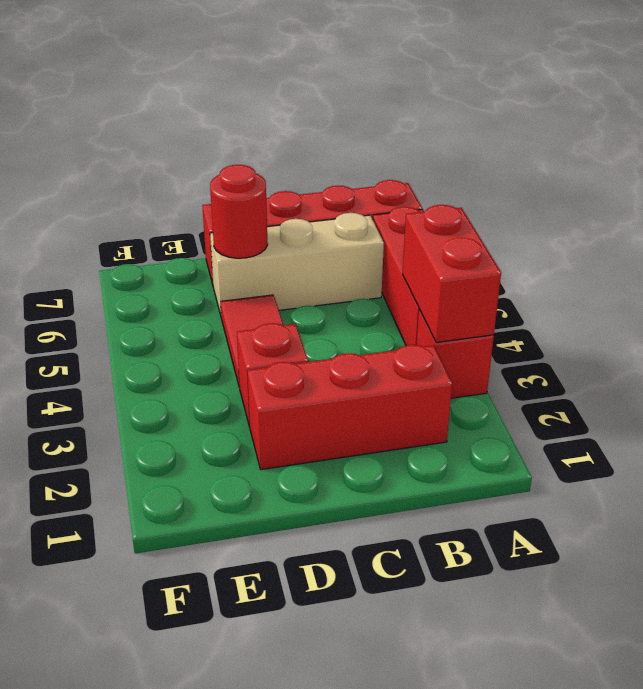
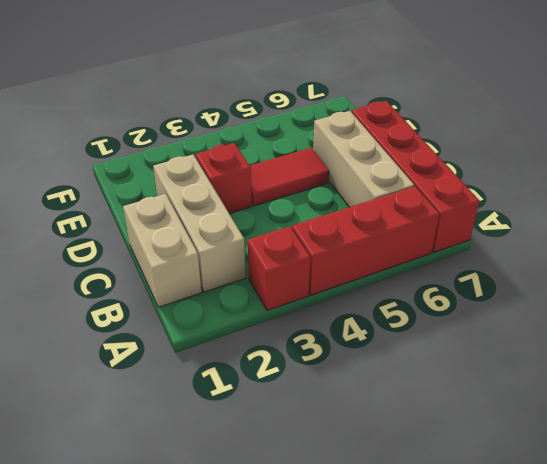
red brick A3:A4 level 2 -> none
none -> tan brick B1:C1 level 1
red brick B2:D2 level 1 -> tan brick B2:D2 level 1
red round brick D6 level 2 -> none

